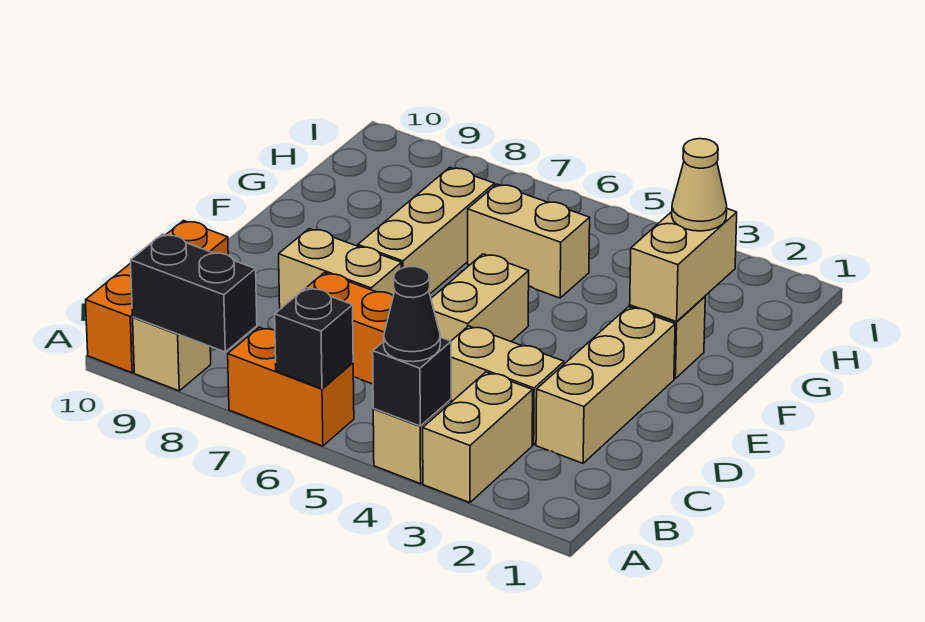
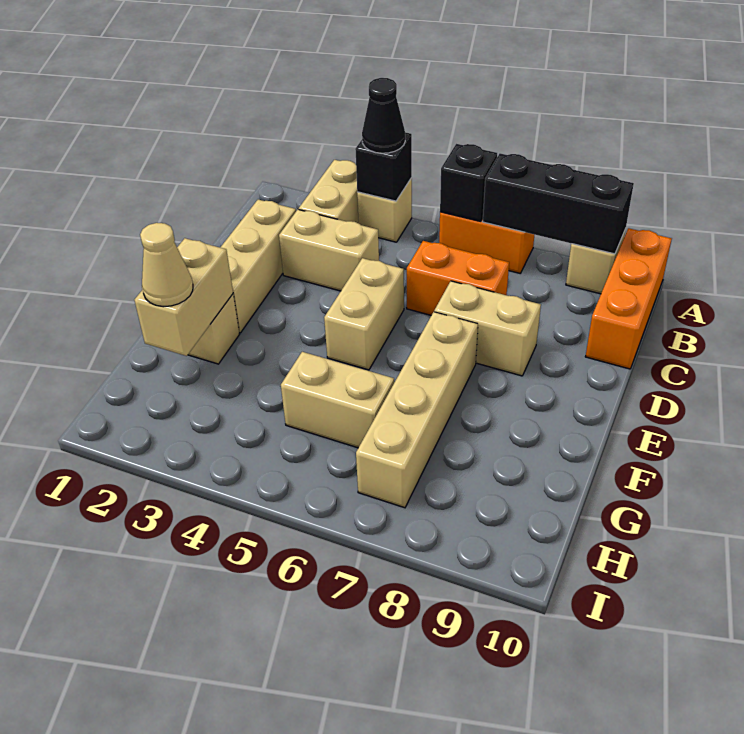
black brick A8:A9 level 2 -> black brick A7:A9 level 2
tan brick E7:G7 level 1 -> tan brick E7:H7 level 1

